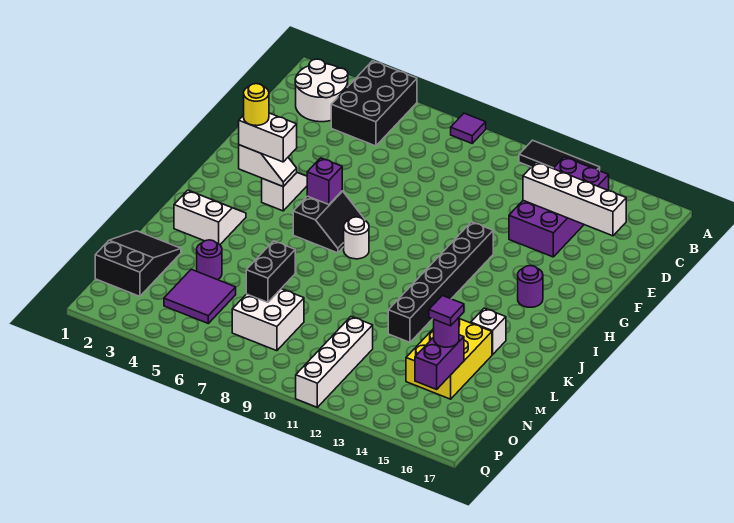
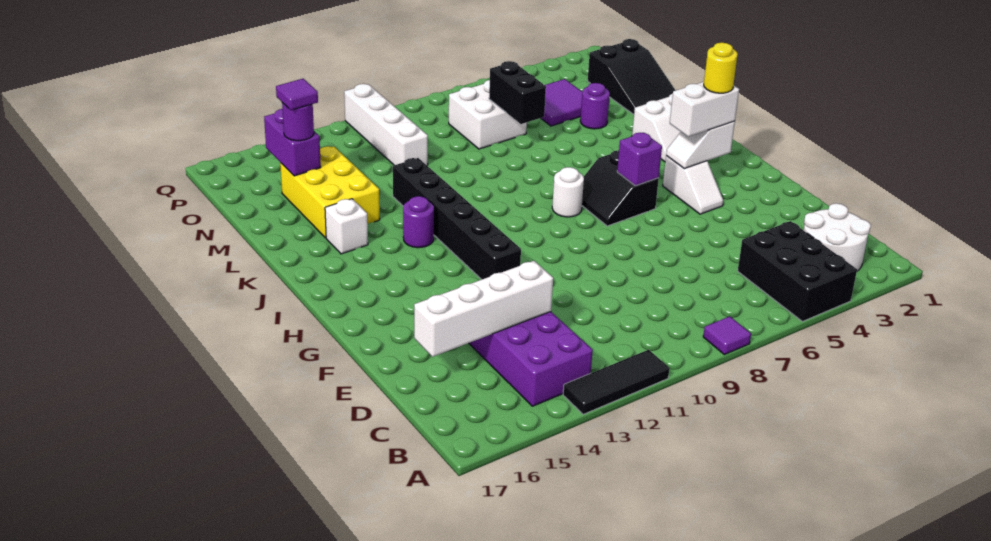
purple round brick H15 level 1 -> purple round brick J13 level 1

